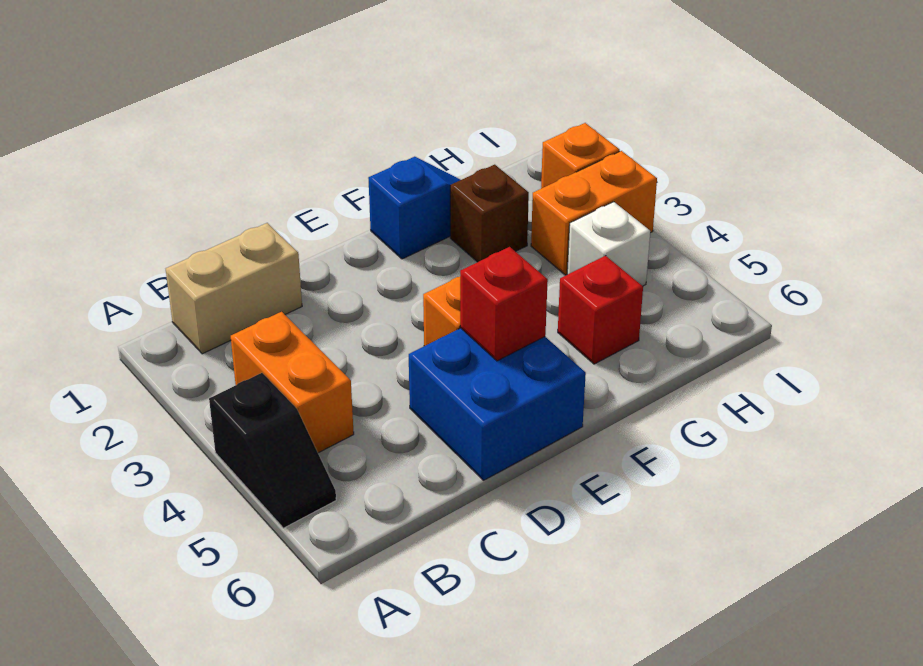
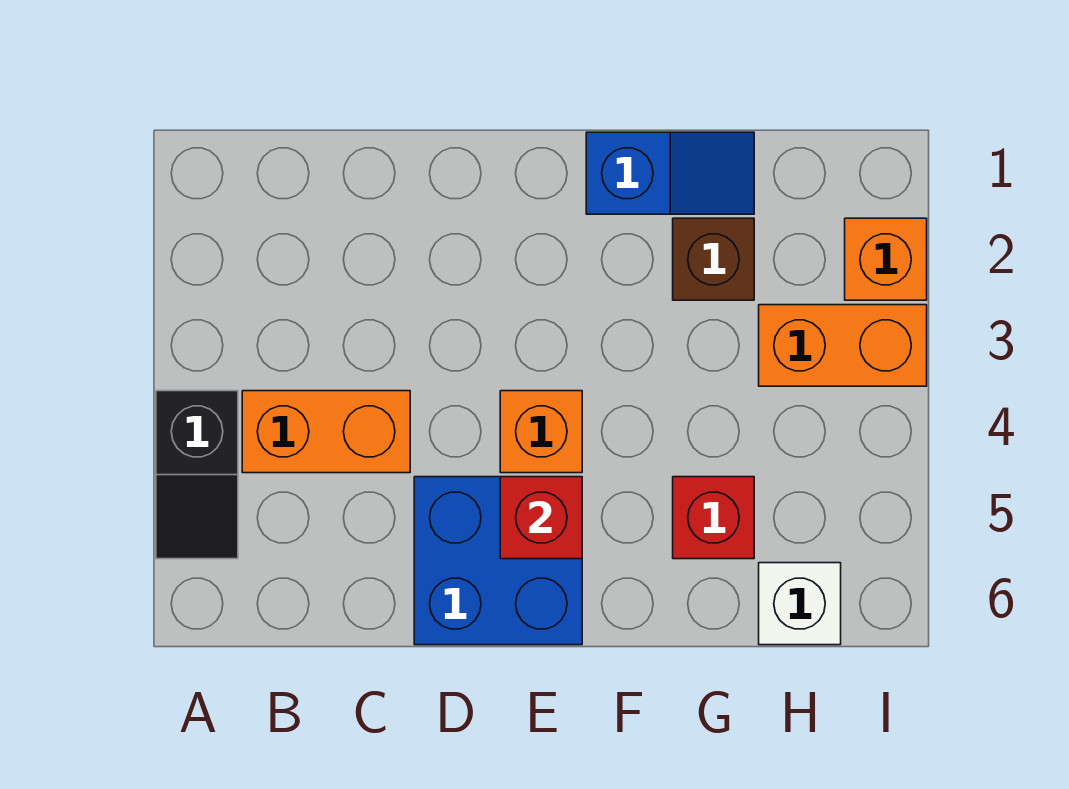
tan brick B1:C1 level 1 -> none
orange brick B3:B4 level 1 -> orange brick B4:C4 level 1
white brick H4 level 1 -> white brick H6 level 1

